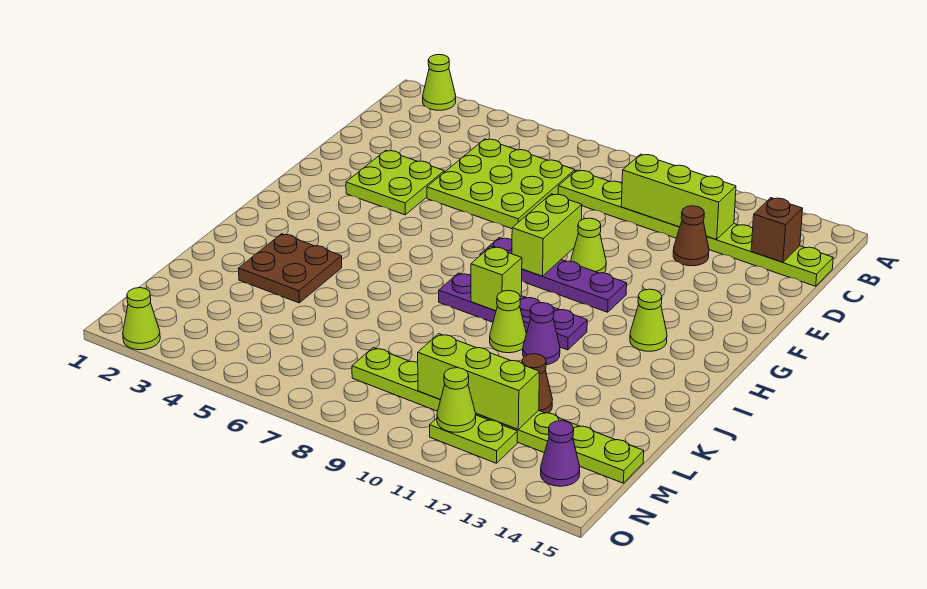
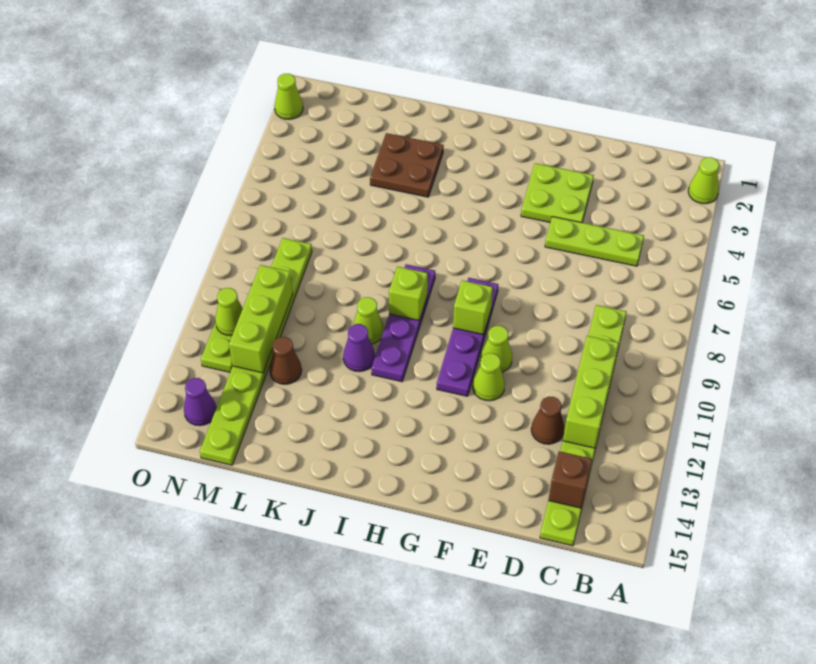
lime plate C5:E7 level 1 -> lime plate C5:E5 level 1
lime brick F9:G9 level 2 -> lime brick G9 level 2
lime cone H13 level 1 -> lime cone F11 level 1

